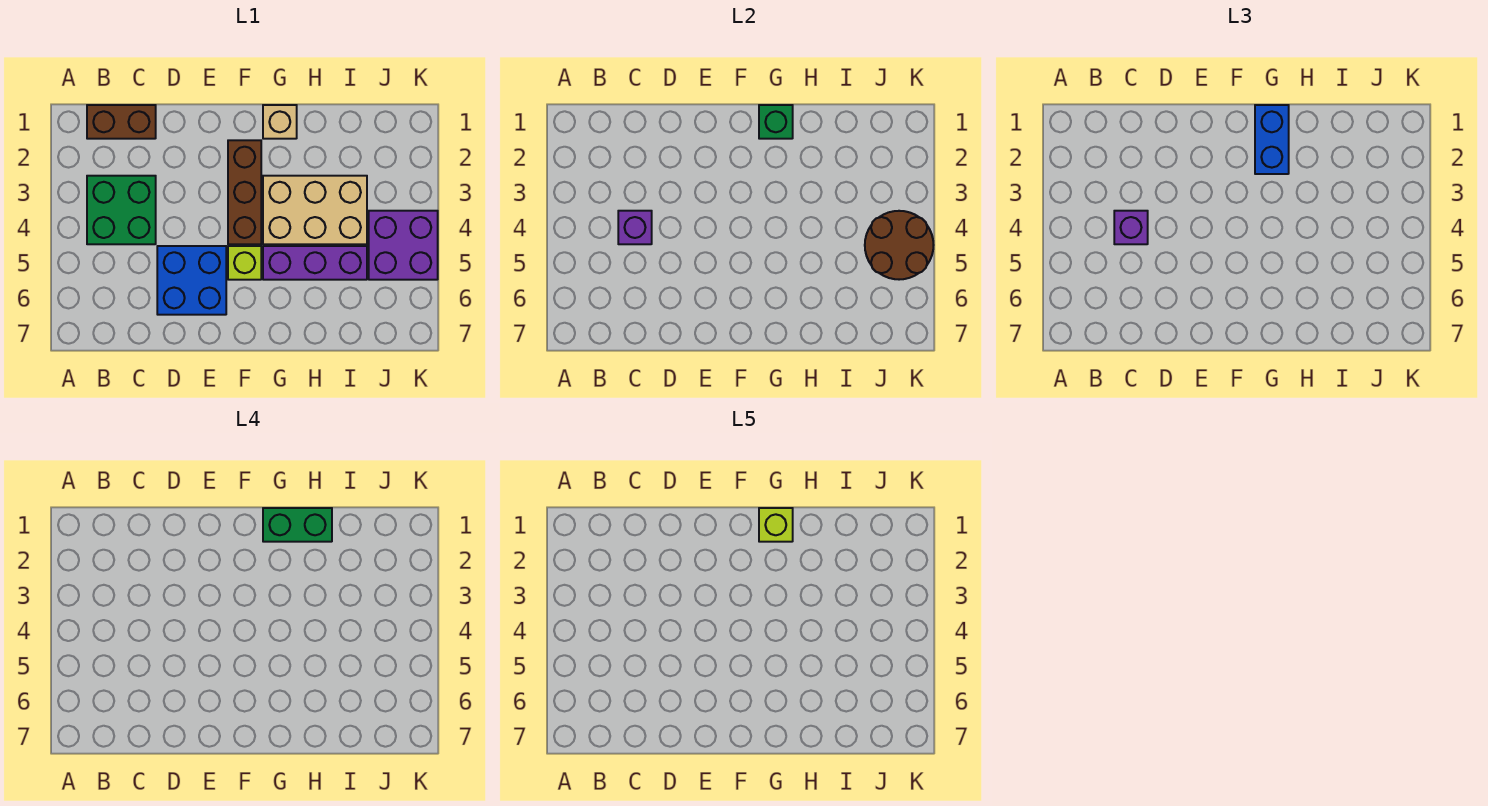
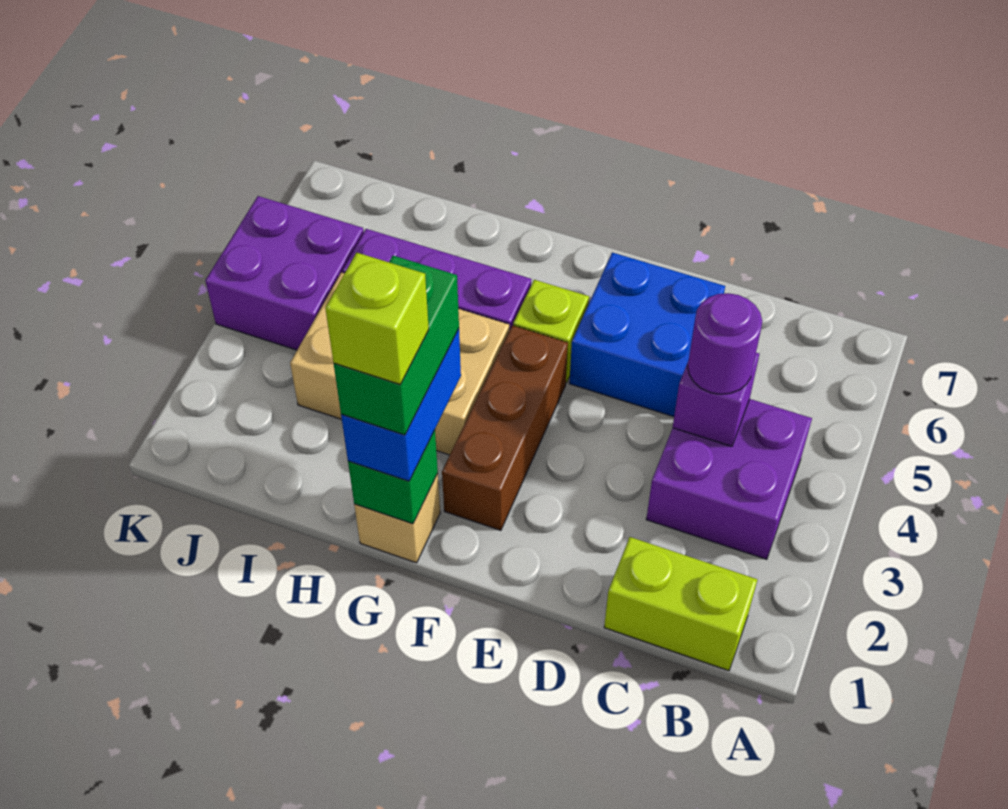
brown brick B1:C1 level 1 -> lime brick B1:C1 level 1
green brick B3:C4 level 1 -> purple brick B3:C4 level 1
purple brick C4 level 3 -> purple round brick C4 level 3
green brick G1:H1 level 4 -> green brick G1:G2 level 4
brown round brick J4:K5 level 2 -> none

